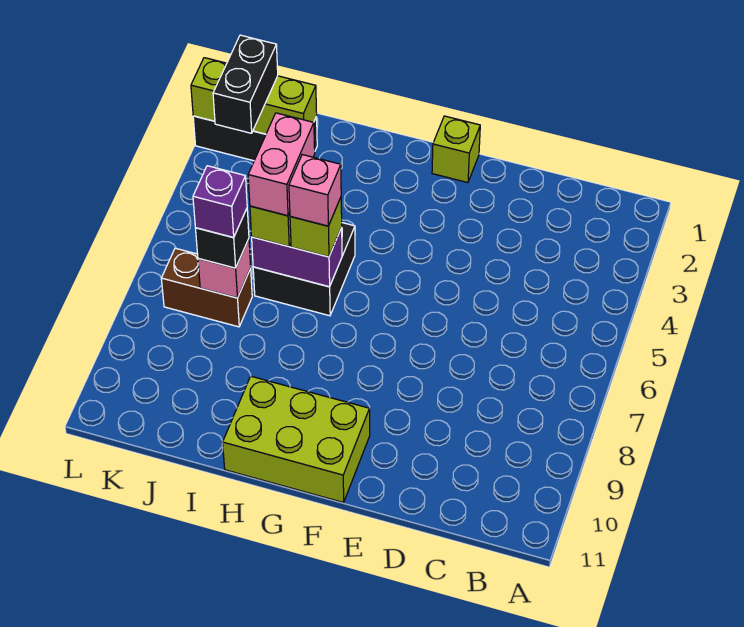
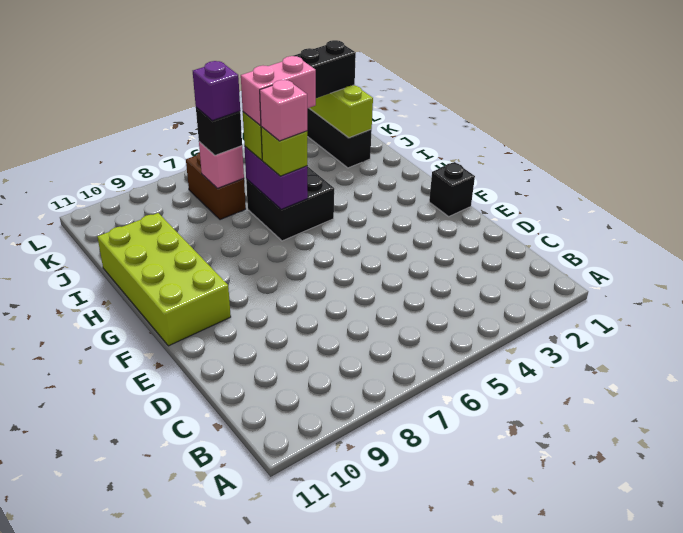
lime brick F1 level 1 -> black brick F1 level 1
lime brick F10:H11 level 1 -> lime brick F10:I11 level 1

